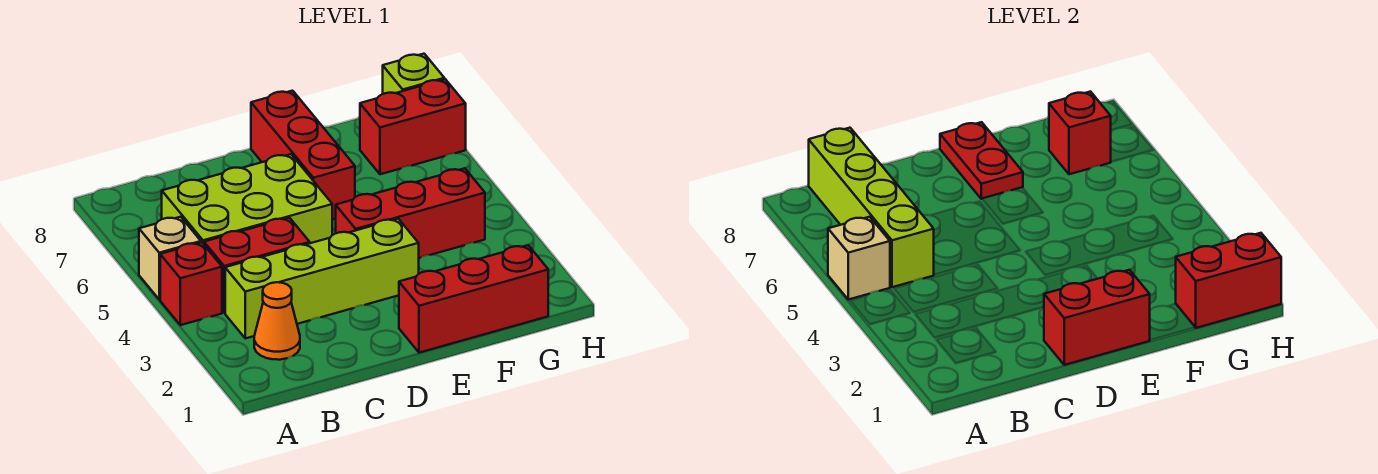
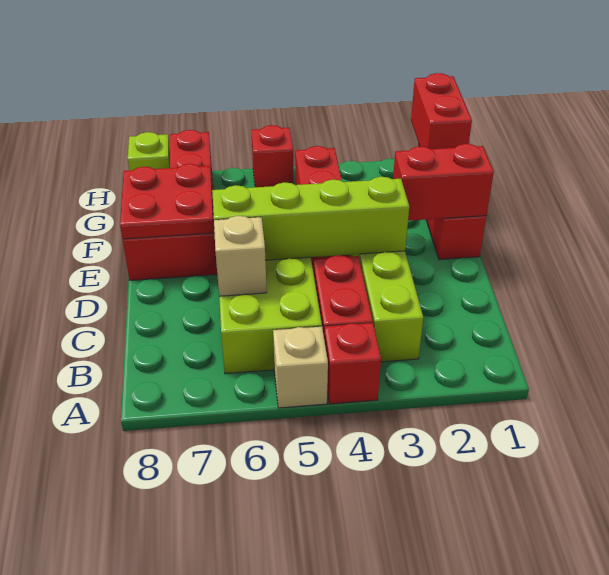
tan brick A5 level 2 -> tan brick C6 level 2
orange cone B2 level 1 -> none
lime brick B5:B8 level 2 -> lime brick D3:D6 level 2
red brick D1:E1 level 2 -> red brick E1:E2 level 2
red plate E7:E8 level 2 -> red plate E7:F8 level 2
red brick G7 level 2 -> red brick H5 level 1

